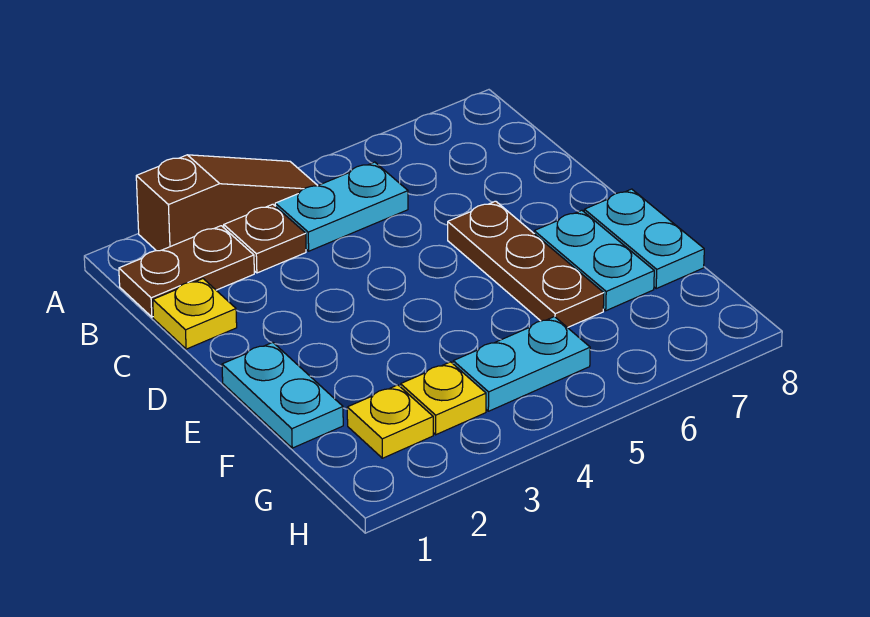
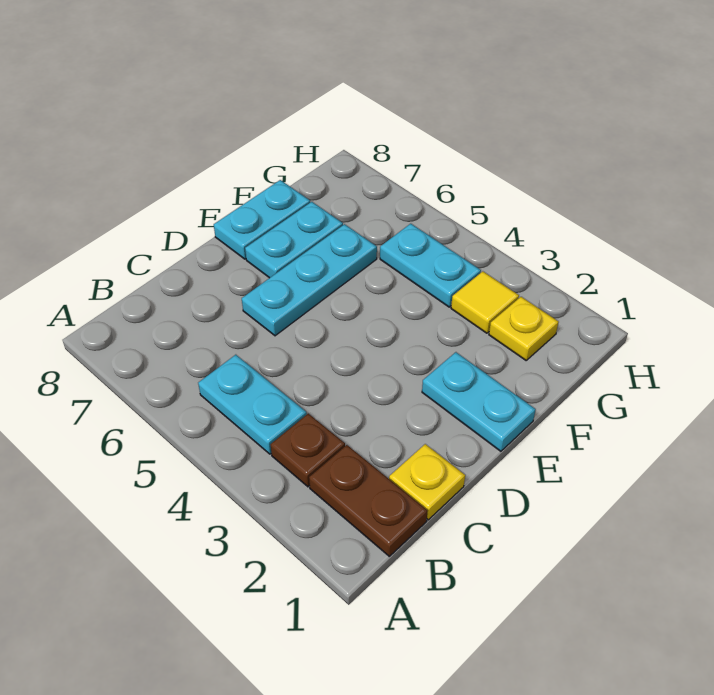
brown slope A2:A4 level 1 top 2 -> none
brown plate D6:F6 level 1 -> cyan plate D6:F6 level 1
cyan plate E1:F1 level 1 -> cyan plate E1:E2 level 1
yellow plate G3 level 1 -> yellow tile G3 level 1

